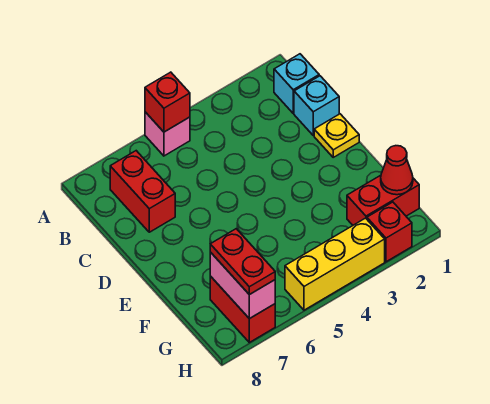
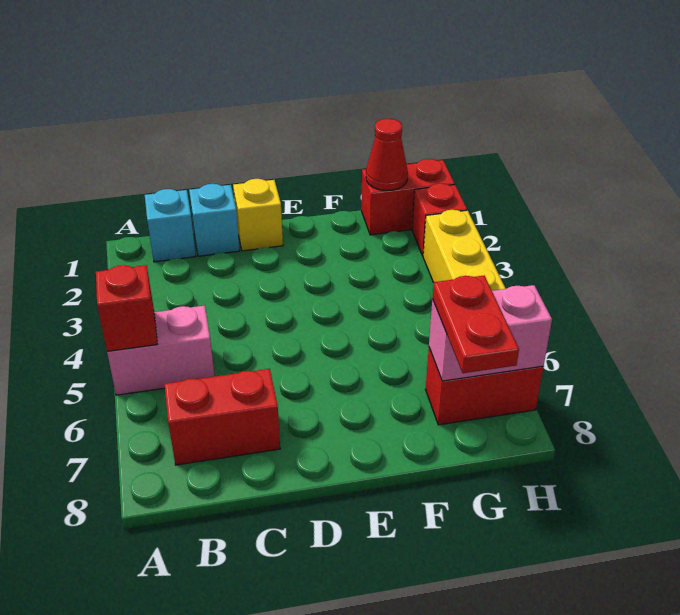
pink brick A5 level 1 -> pink brick A5:B5 level 1
yellow plate D1 level 1 -> yellow brick D1 level 1
red brick G1:G2 level 1 -> red brick G1:H1 level 1
red plate G7:H7 level 3 -> red plate G7:G8 level 3

